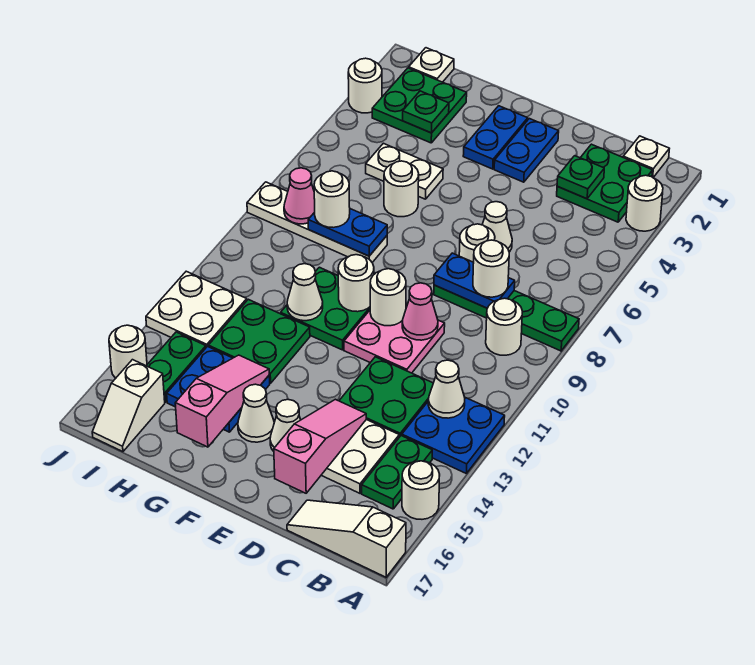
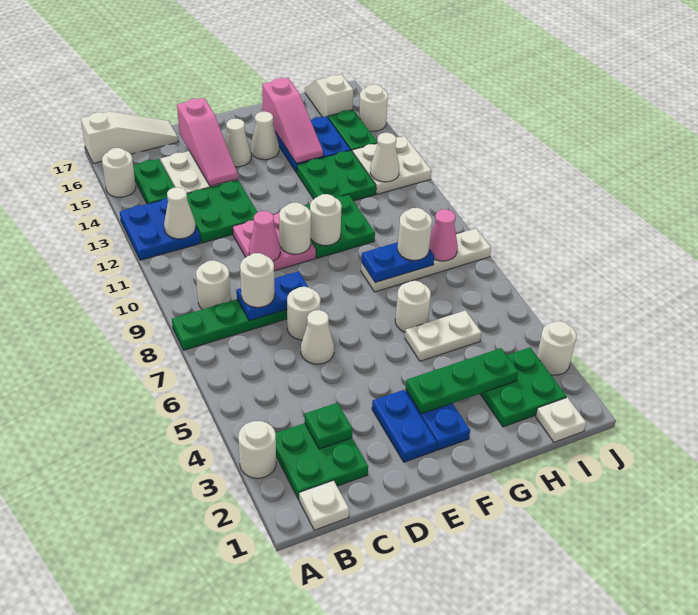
white cone G11 level 2 -> white cone I12 level 2
green plate H3 level 2 -> green plate F3:H3 level 2

